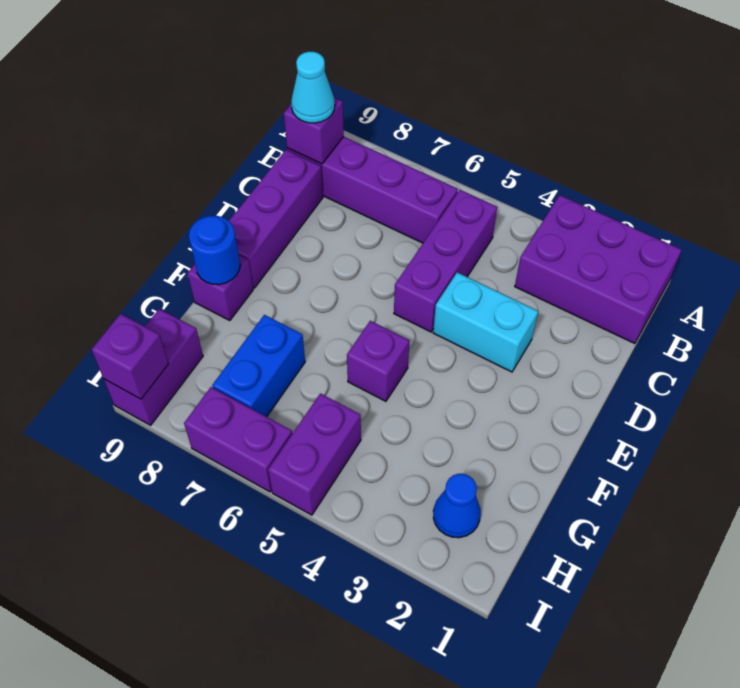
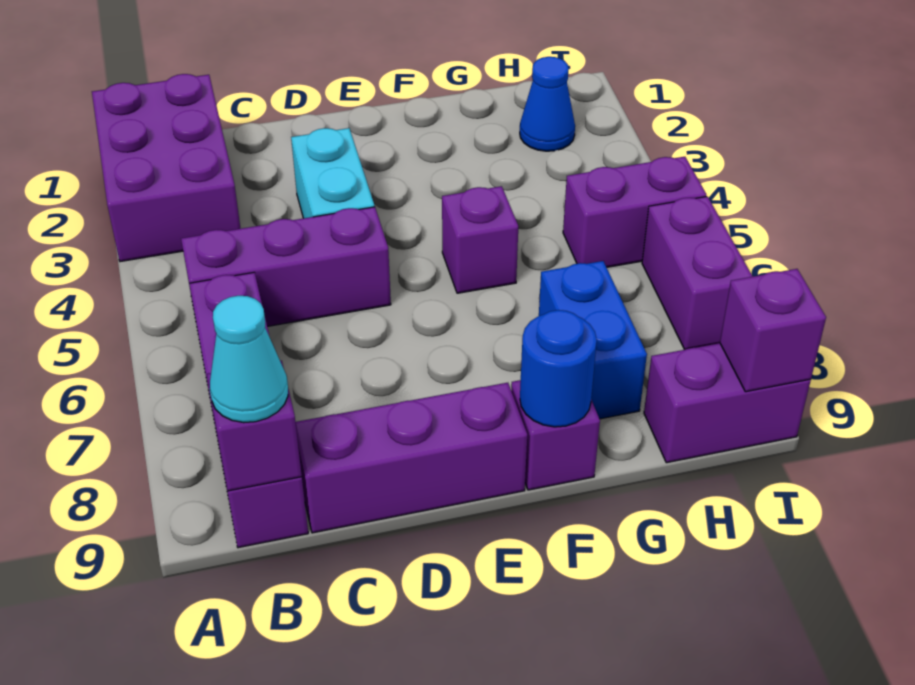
blue brick G7:H7 level 1 -> blue brick G7:G8 level 1

